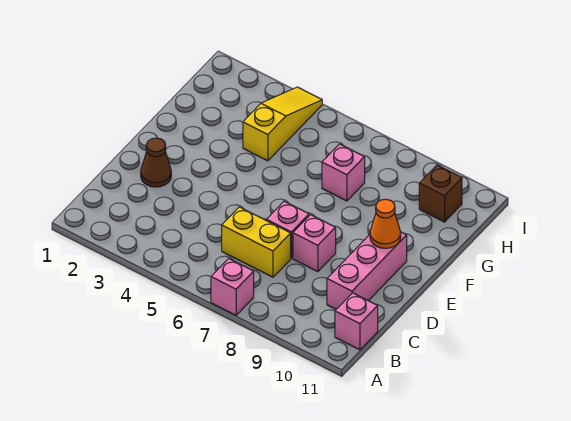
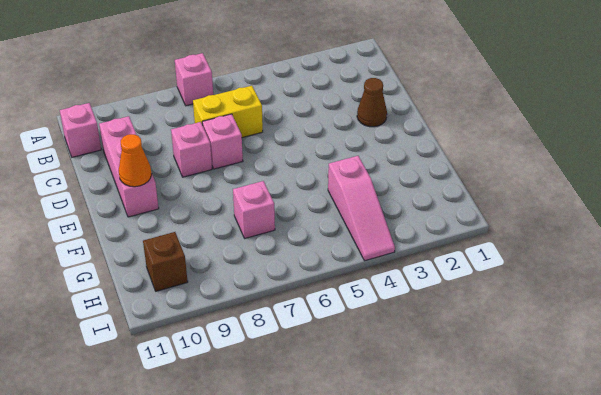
yellow slope G4:I4 level 1 top G -> pink slope G4:I4 level 1 top G

